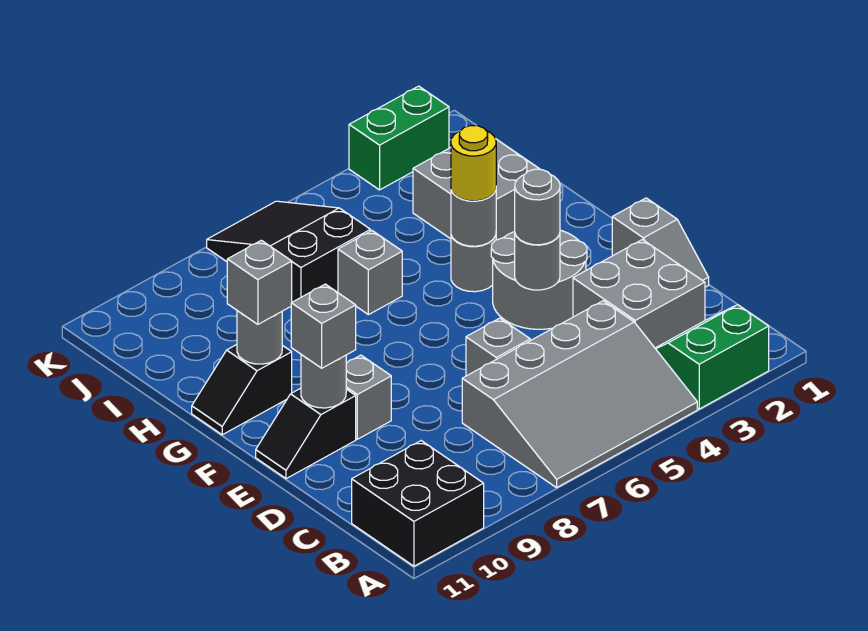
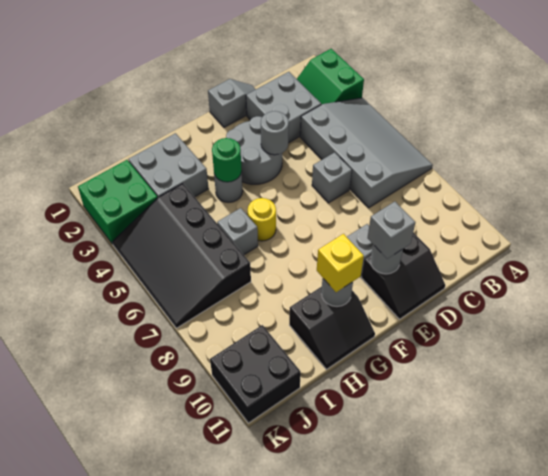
black brick A10:B11 level 1 -> black brick J10:K11 level 1
grey round brick E4 level 3 -> none
black slope E10:E11 level 1 top 10 -> black slope D10:E11 level 1 top 10
grey round brick G4 level 2 -> green round brick G4 level 2
yellow round brick G4 level 3 -> yellow round brick G6 level 1
black slope G10:G11 level 1 top 10 -> black slope G10:H11 level 1 top 10
grey brick G10 level 3 -> yellow brick G10 level 3
black slope I6:K7 level 1 top I -> black slope I4:K7 level 1 top I
green brick K2:K3 level 1 -> green brick J2:K3 level 1

